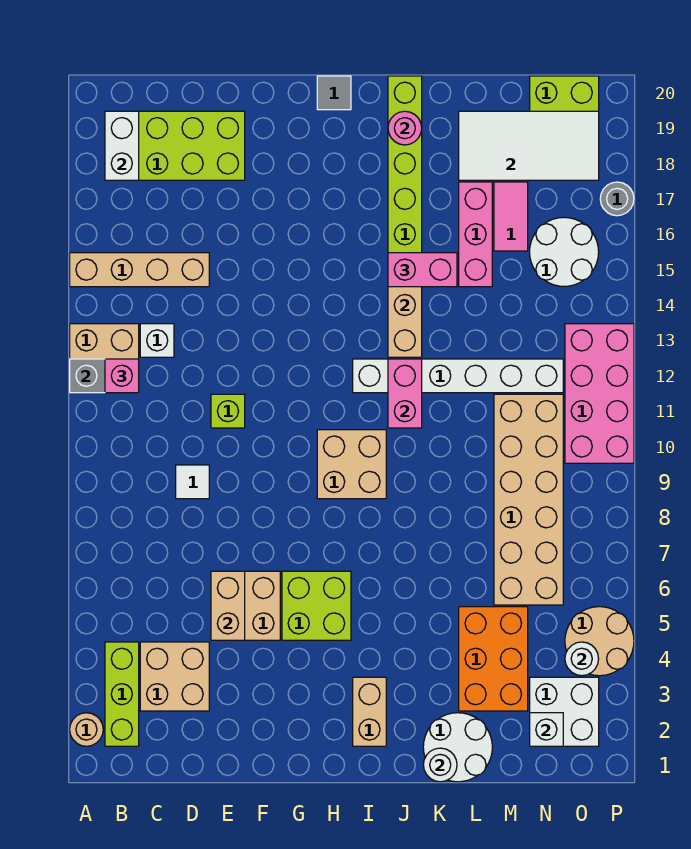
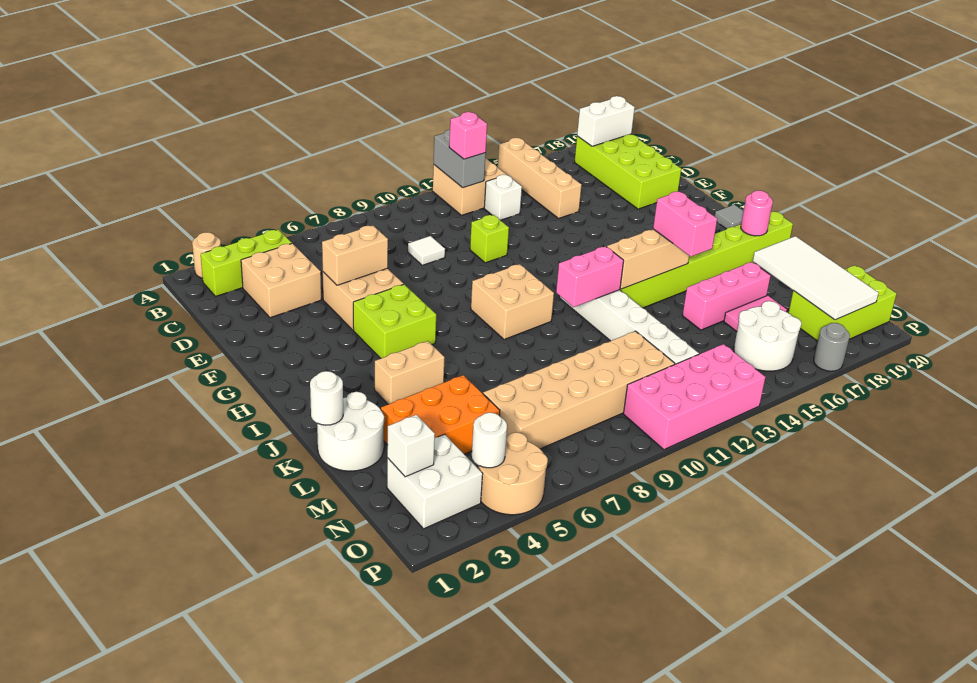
tan brick I2:I3 level 1 -> tan brick J4:J5 level 1

